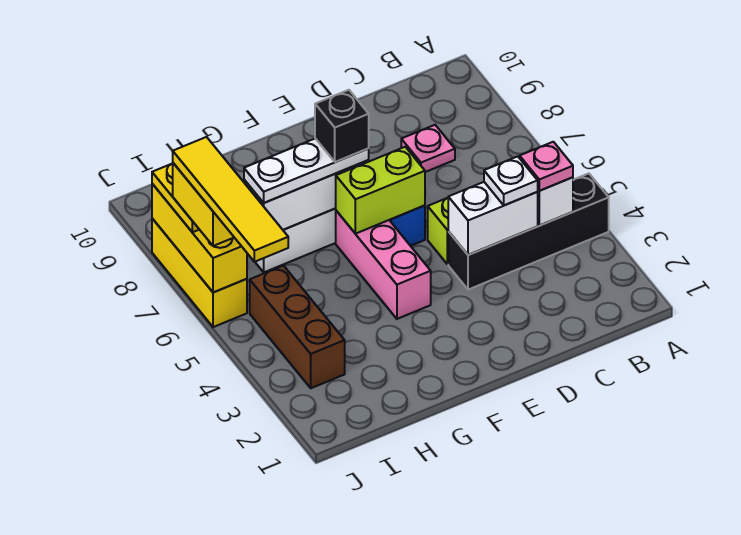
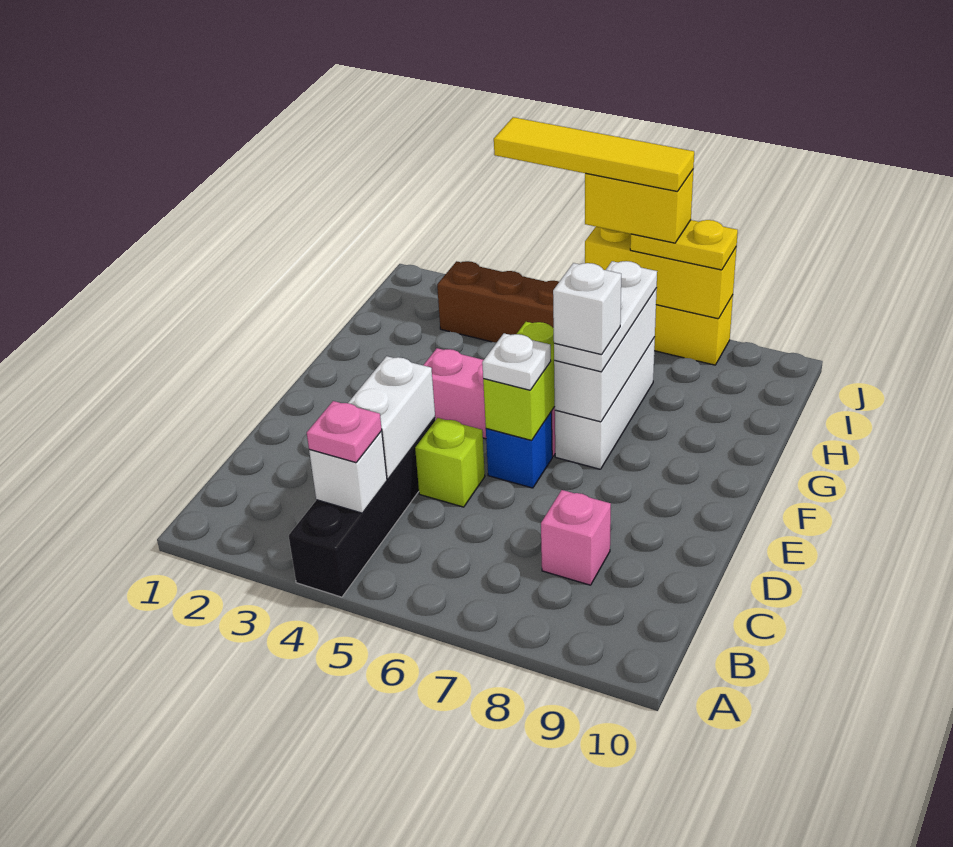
white plate C4 level 3 -> white plate E6 level 3
pink plate C8 level 1 -> pink brick C8 level 1
black brick F7 level 4 -> white brick F7 level 4

